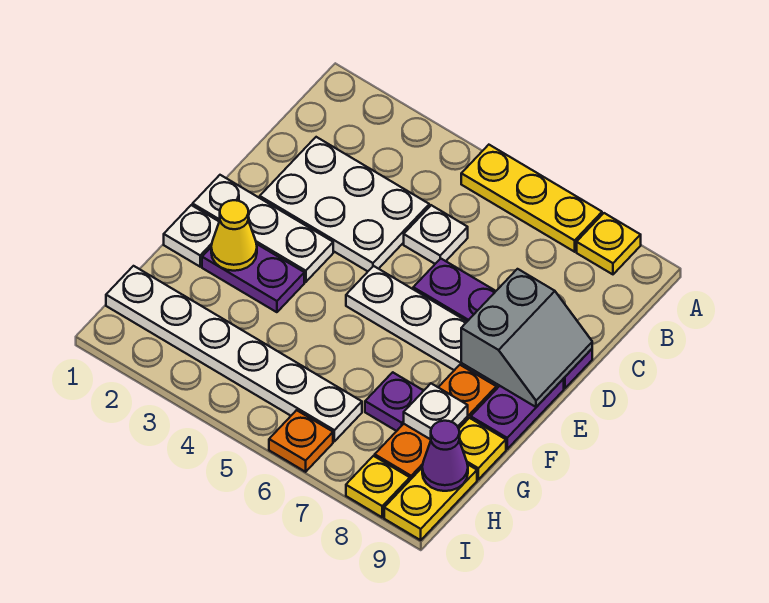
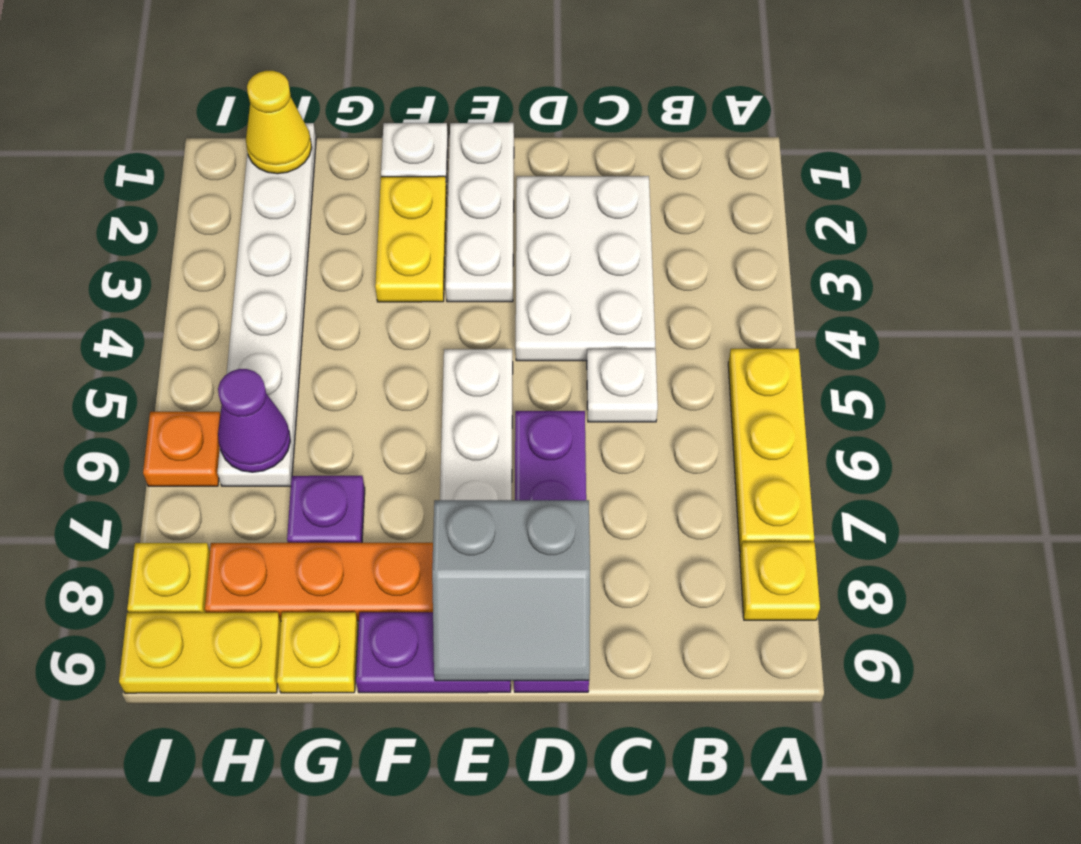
purple plate F2:F3 level 1 -> yellow plate F2:F3 level 1
yellow cone F2 level 2 -> yellow cone H1 level 2
white plate G8 level 2 -> none
purple cone H9 level 2 -> purple cone H6 level 2

